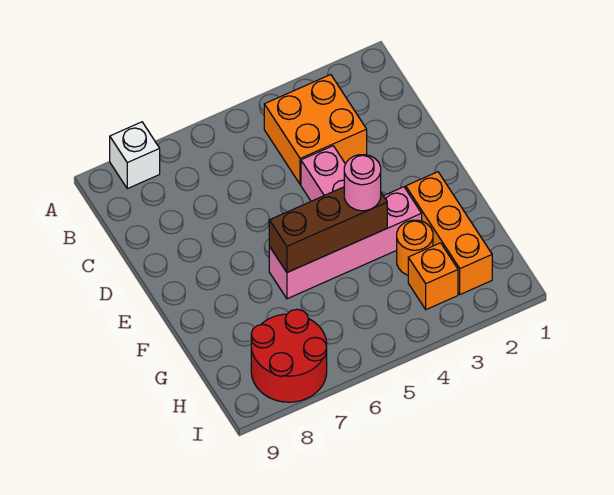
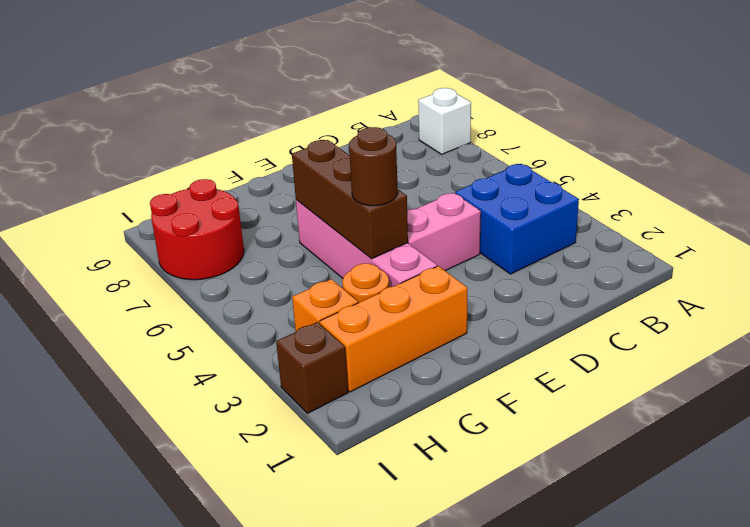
orange brick B3:C4 level 1 -> blue brick B3:C4 level 1
pink round brick F4 level 3 -> brown round brick F4 level 3
none -> brown brick I2 level 1

